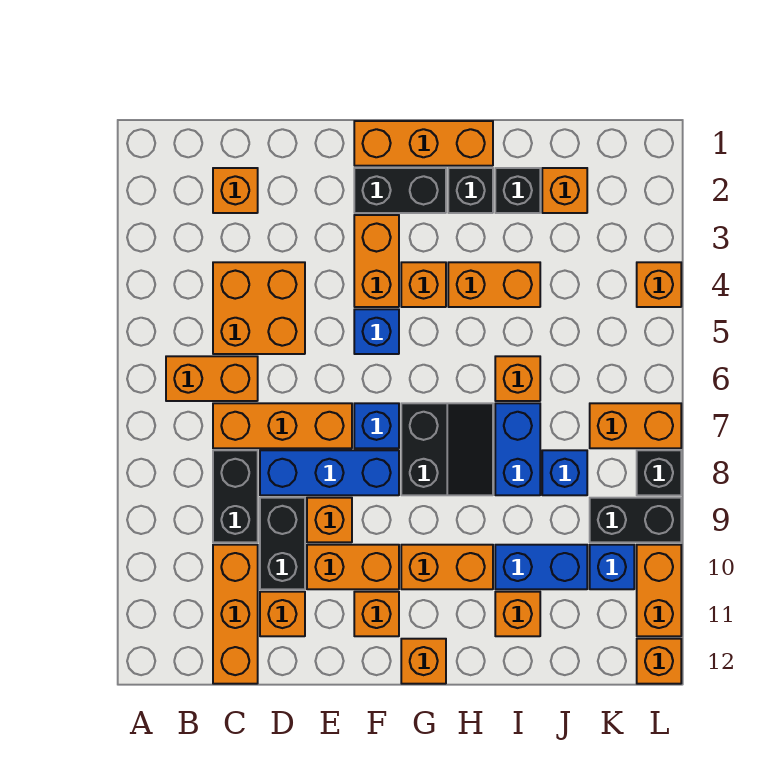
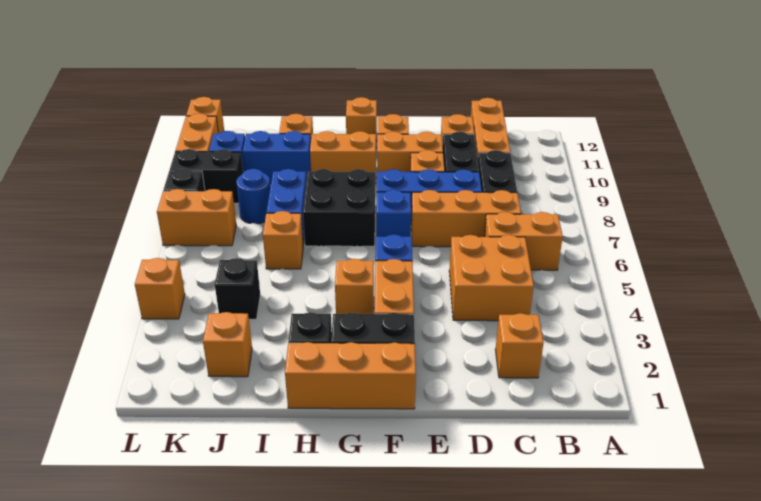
black slope G7:H8 level 1 top G -> black brick G7:H8 level 1
orange brick H4:I4 level 1 -> none
black brick I2 level 1 -> black brick J4 level 1
blue brick J8 level 1 -> blue round brick J8 level 1

